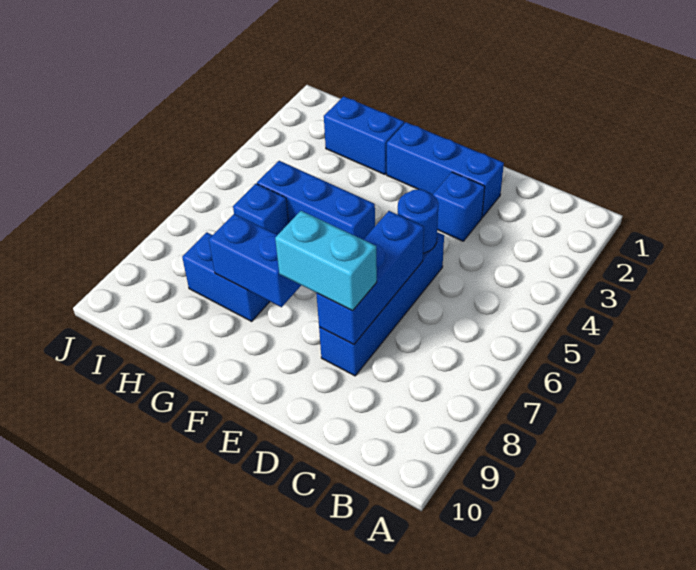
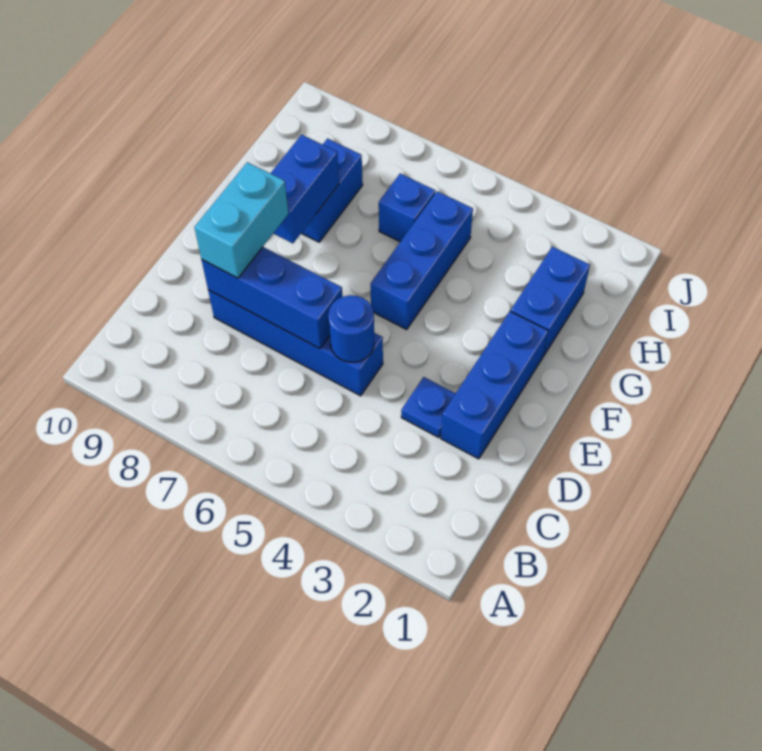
blue brick D3 level 1 -> blue plate D3 level 1

